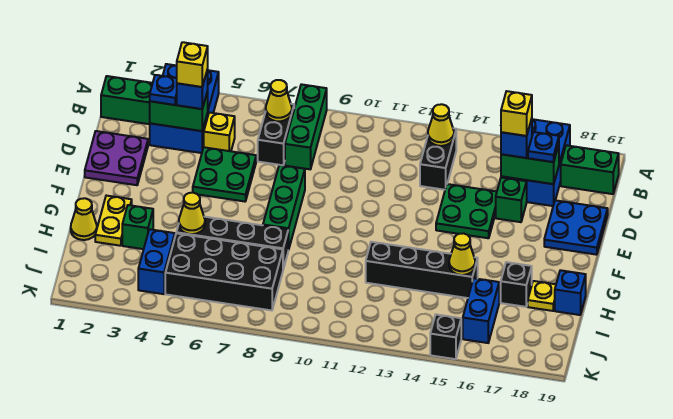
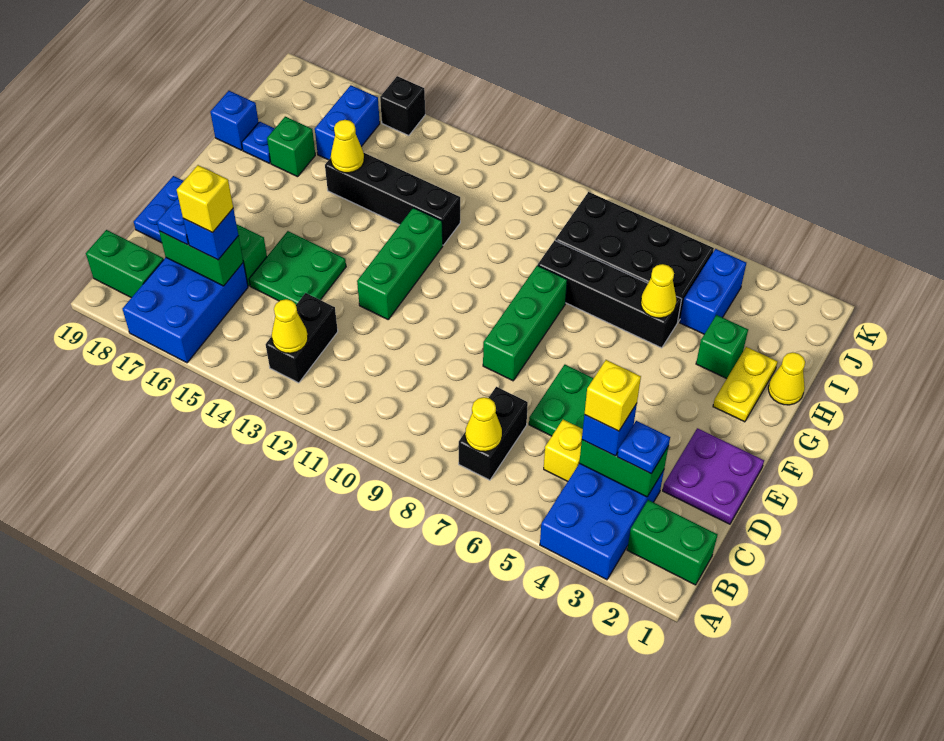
green brick A8:C8 level 1 -> green brick E12:G12 level 1
black brick H17 level 1 -> green brick H17 level 1
yellow plate H18 level 1 -> blue plate H18 level 1

